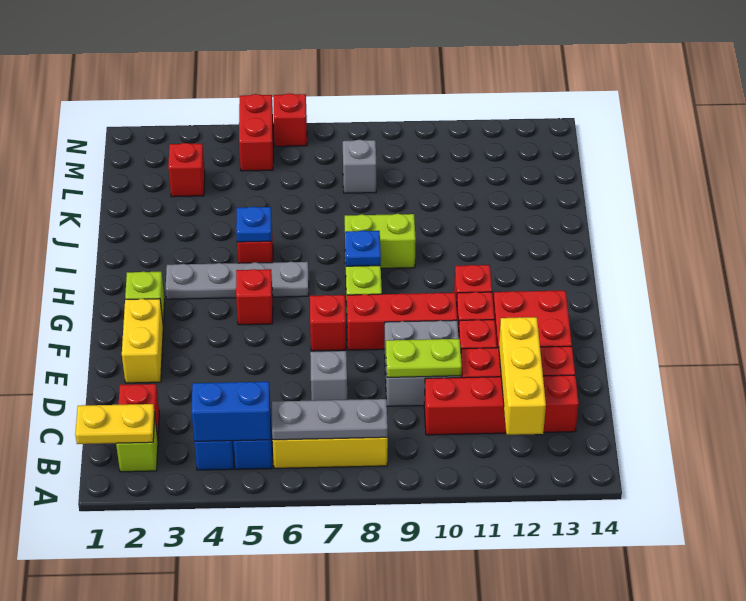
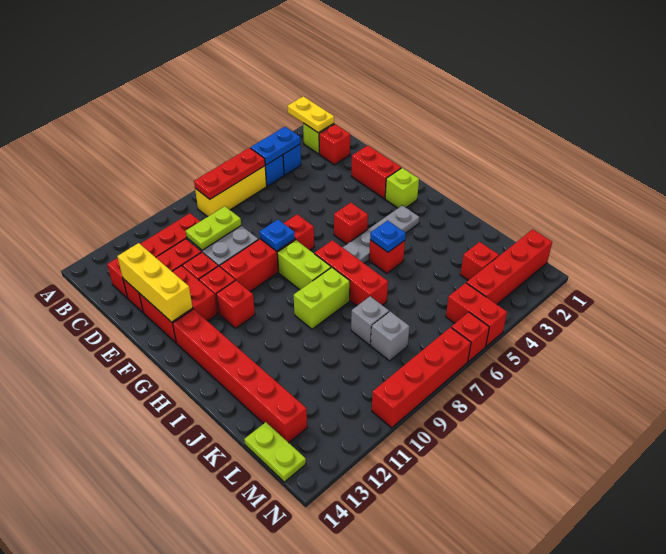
yellow plate B1:B2 level 2 -> yellow plate A2:B2 level 2
blue brick B4:B5 level 2 -> blue plate B4:B5 level 2
grey plate B6:B8 level 2 -> red plate B6:B8 level 2
yellow brick B12:D12 level 2 -> yellow brick D13:F13 level 2
grey brick D7 level 1 -> grey brick K8 level 1
yellow brick E2:F2 level 1 -> red brick E2:F2 level 1
none -> red brick G13:L13 level 1
none -> red brick H7:J7 level 1
blue plate H8 level 2 -> blue plate F8 level 2
none -> lime plate L14:M14 level 1
none -> red brick M1:M4 level 1
none -> red brick N7:N10 level 1

